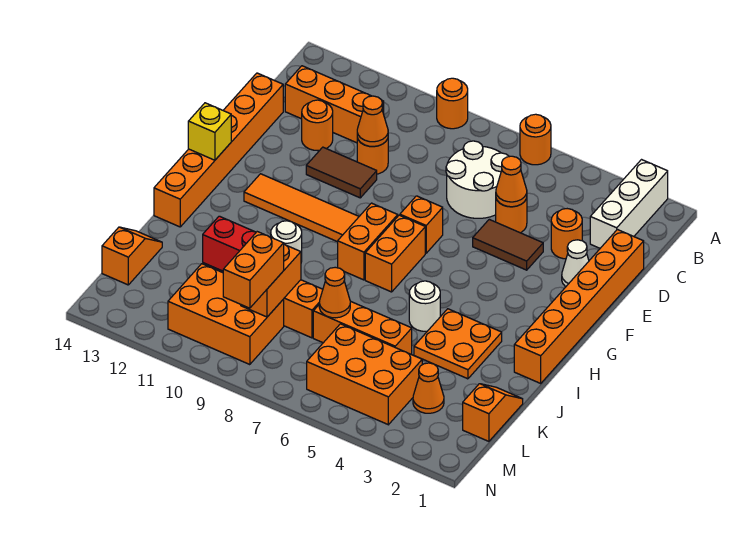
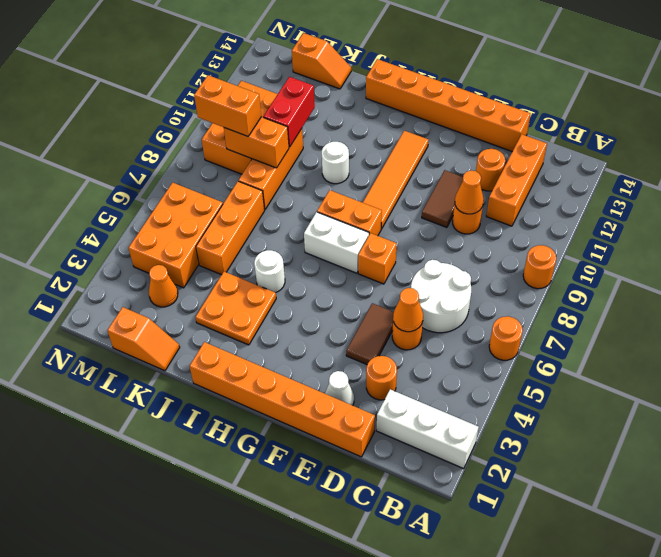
orange brick G7:H7 level 1 -> white brick G7:H7 level 1
yellow brick G14 level 2 -> none
orange cone K7 level 2 -> none

